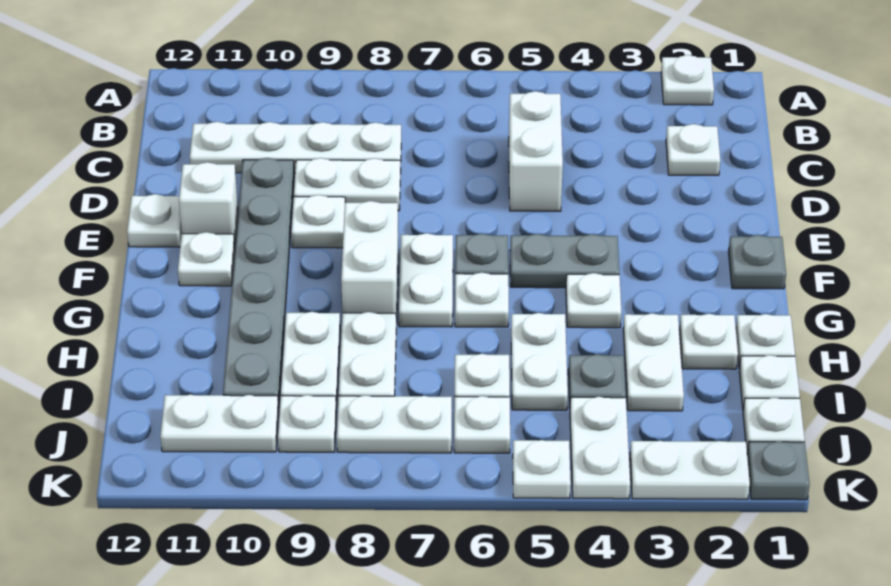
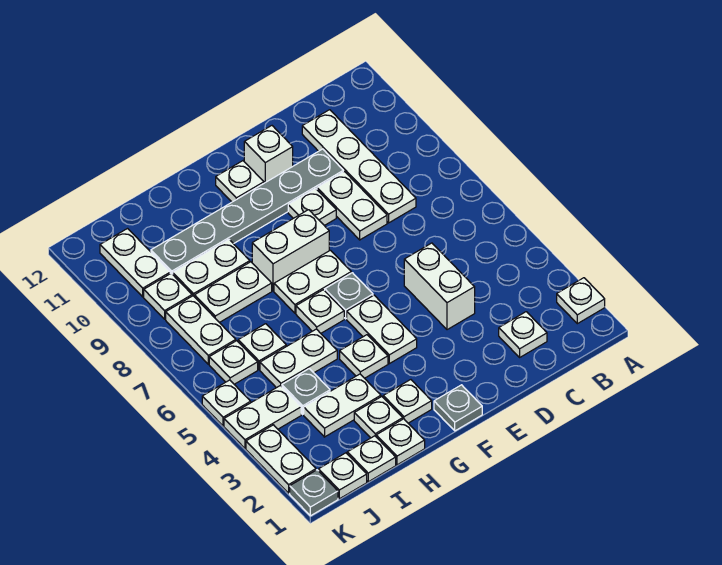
white brick C5:D5 level 1 -> white brick D4:D5 level 1
white plate E12 level 1 -> white plate G2 level 1
grey plate F4:F5 level 1 -> white plate F4:F5 level 1

